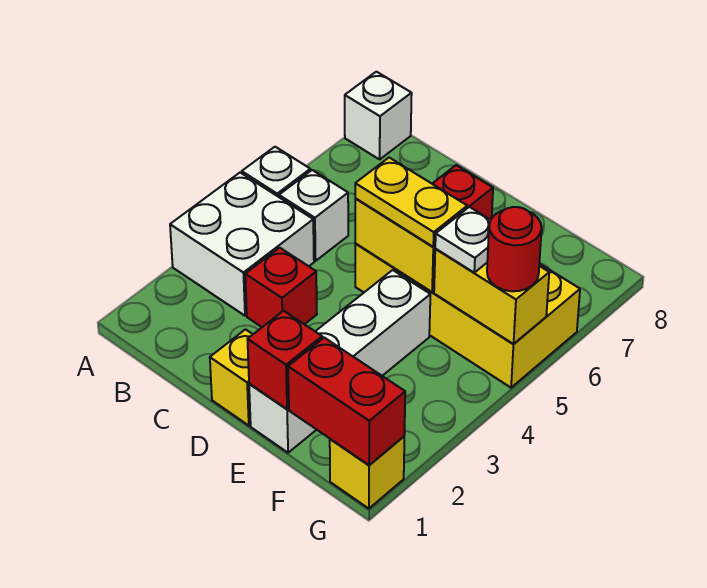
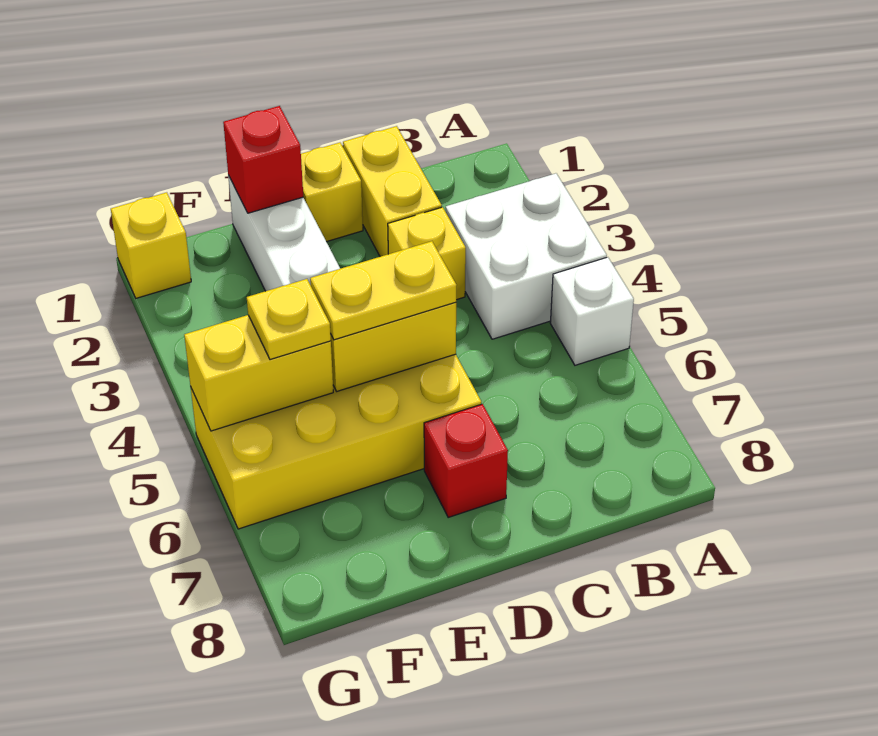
white brick A8 level 1 -> none
white brick B5 level 1 -> none
none -> yellow brick C1:C2 level 1
red brick C3 level 1 -> yellow brick C3 level 1
red brick F1:G1 level 2 -> none
white plate F5 level 3 -> yellow plate F5 level 3
red round brick G5 level 3 -> none

